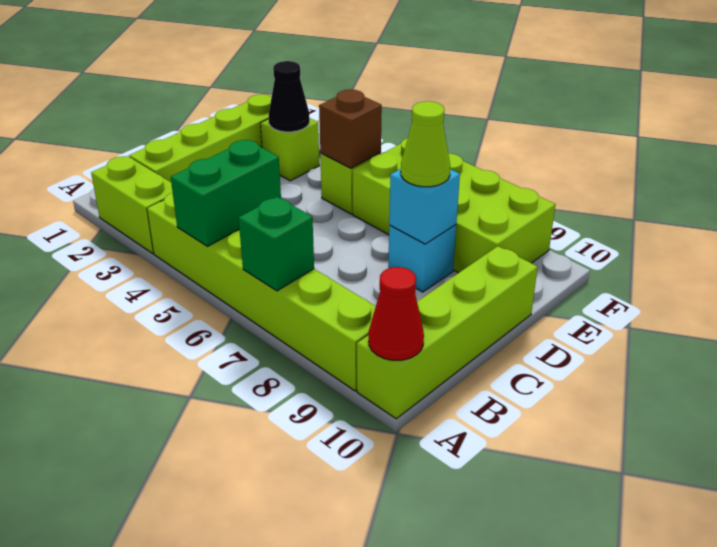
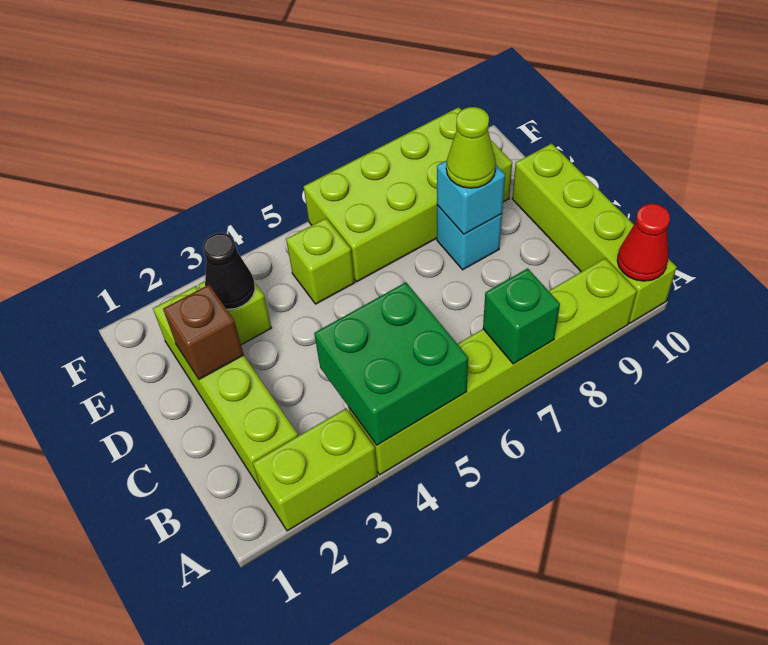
green brick A5:B5 level 2 -> green brick A4:B5 level 2
brown brick E5 level 2 -> brown brick D2 level 2

